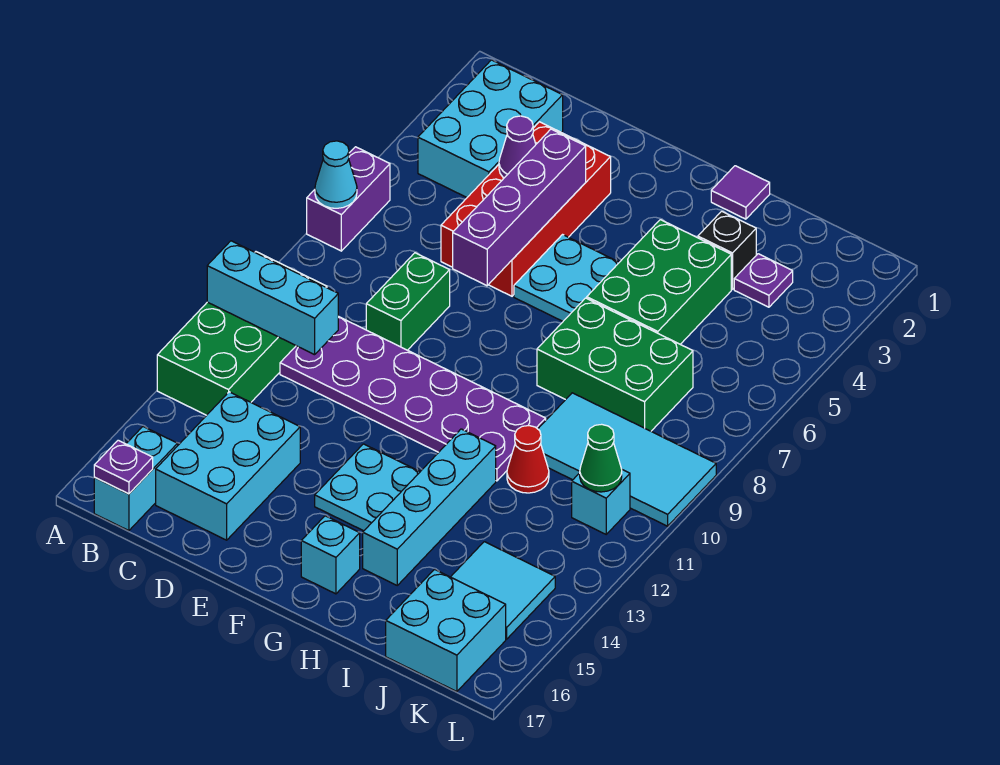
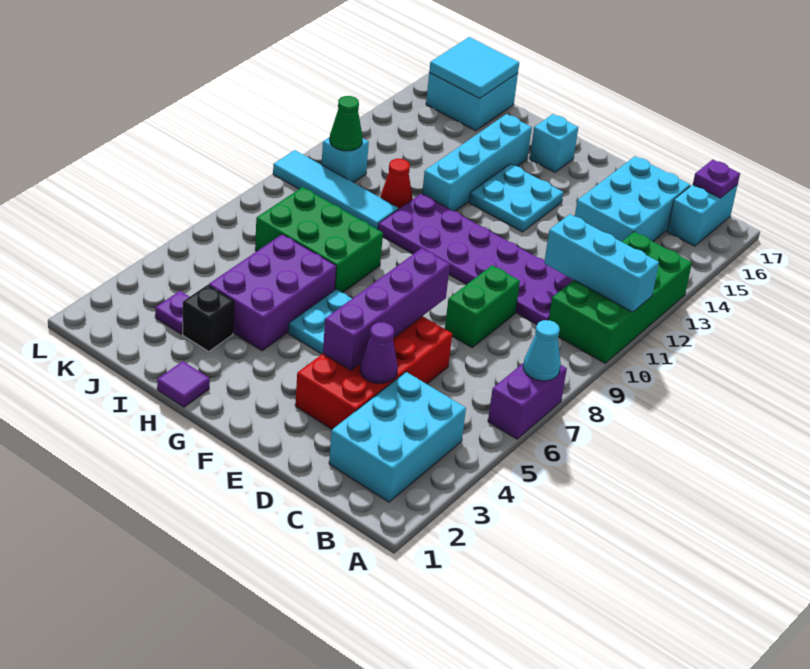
green brick H4:I6 level 1 -> purple brick H4:I6 level 1
cyan tile I9:L10 level 1 -> cyan tile I10:L10 level 1
cyan tile J14:K15 level 1 -> cyan tile J16:K17 level 2

